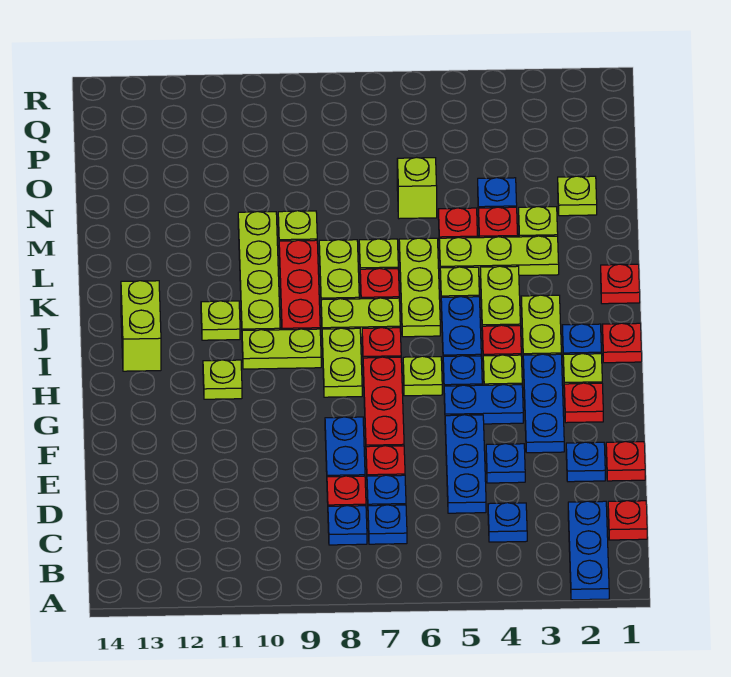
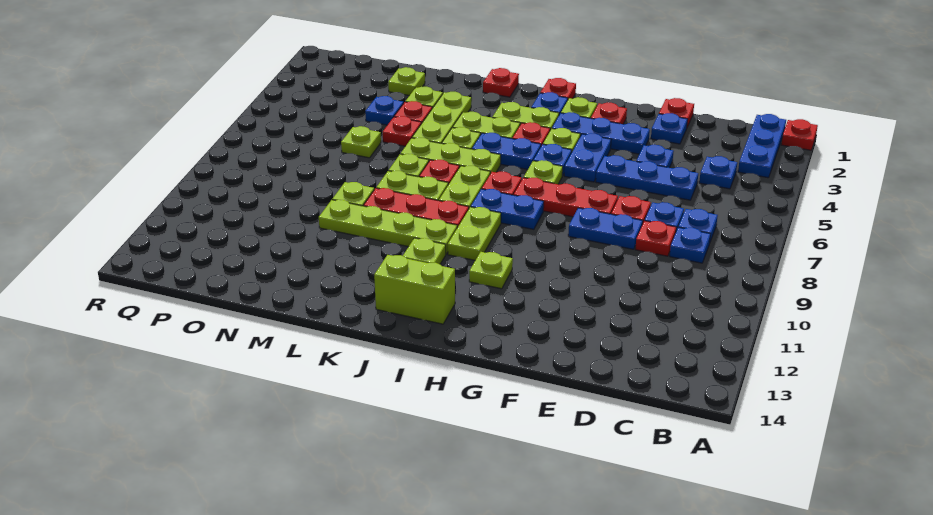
blue plate A2:C2 level 1 -> blue plate B1:B3 level 1
red plate C1 level 1 -> red plate A1 level 1
lime plate H8:I8 level 1 -> blue plate H8:I8 level 1
lime brick N6 level 1 -> lime plate N6 level 1

